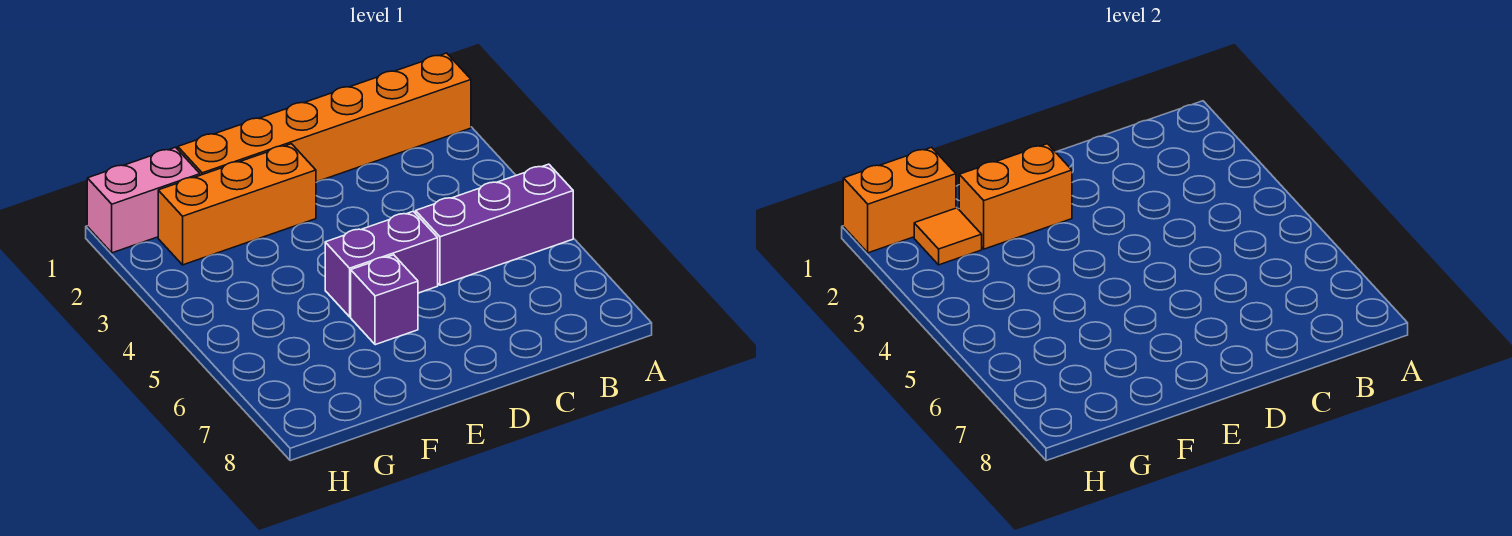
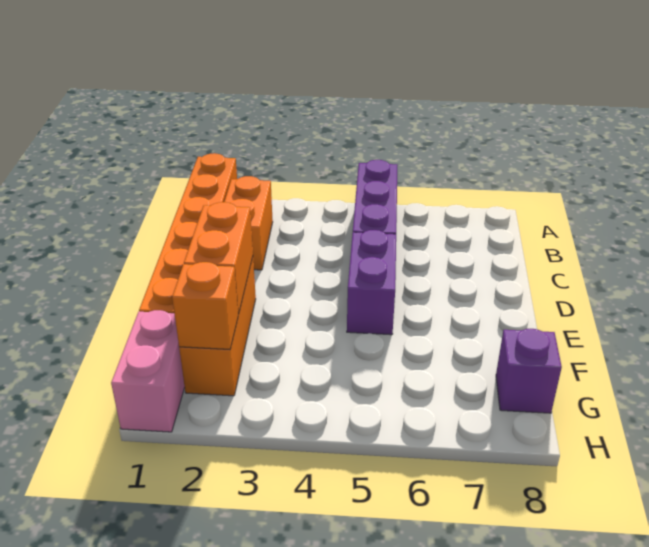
purple brick E6 level 1 -> purple brick G8 level 1
orange brick G1:H1 level 2 -> orange brick B2:C2 level 1
orange tile G2 level 2 -> orange brick G2 level 2

